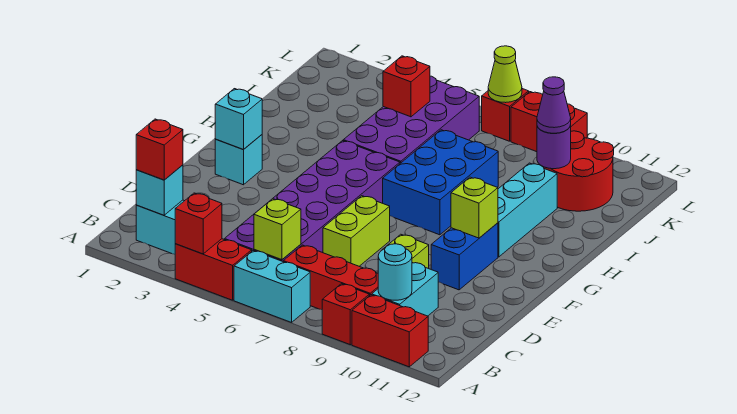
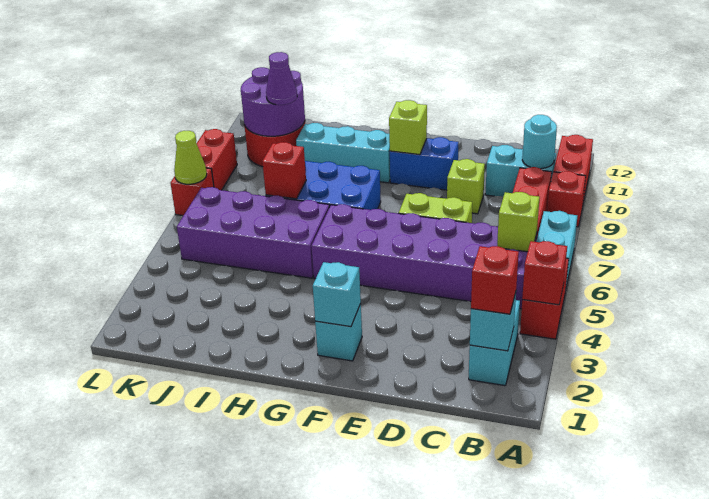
red brick J5 level 2 -> red brick I7 level 2
purple round brick J10 level 2 -> purple round brick J10:K11 level 2

